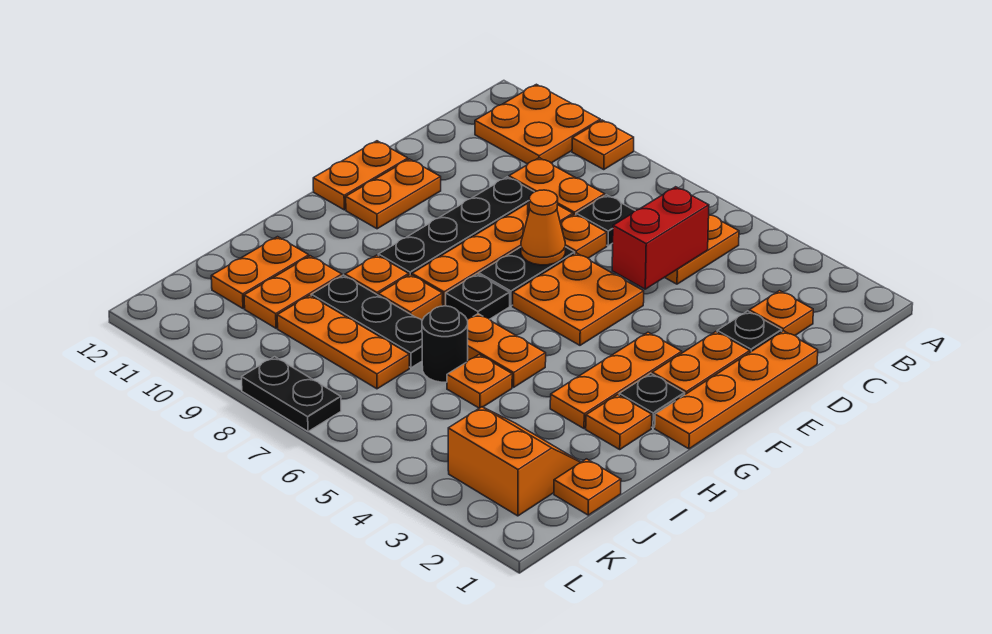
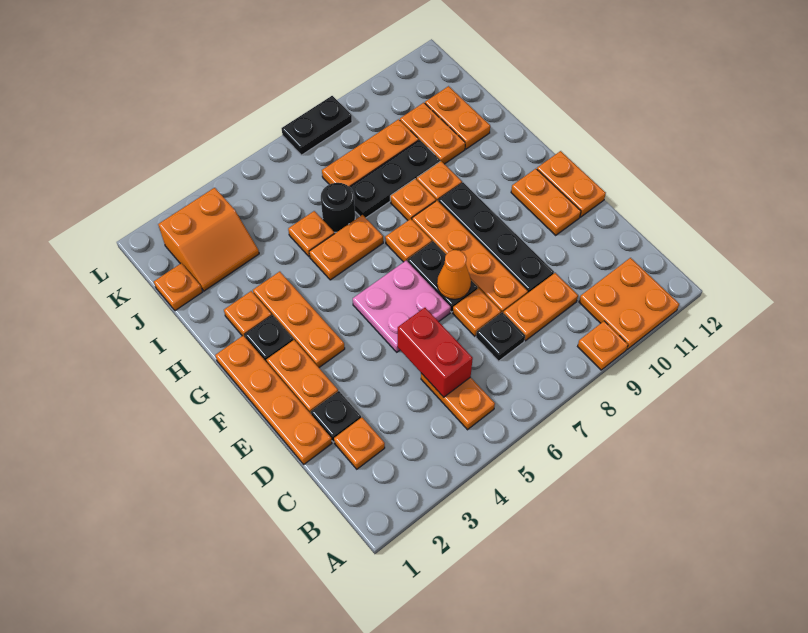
orange plate E5:F6 level 1 -> pink plate E5:F6 level 1
black plate G7 level 1 -> orange plate G7 level 1

